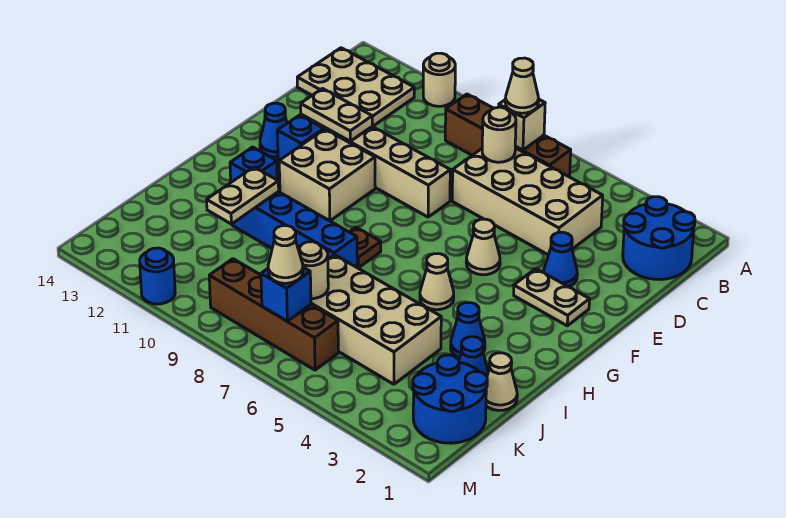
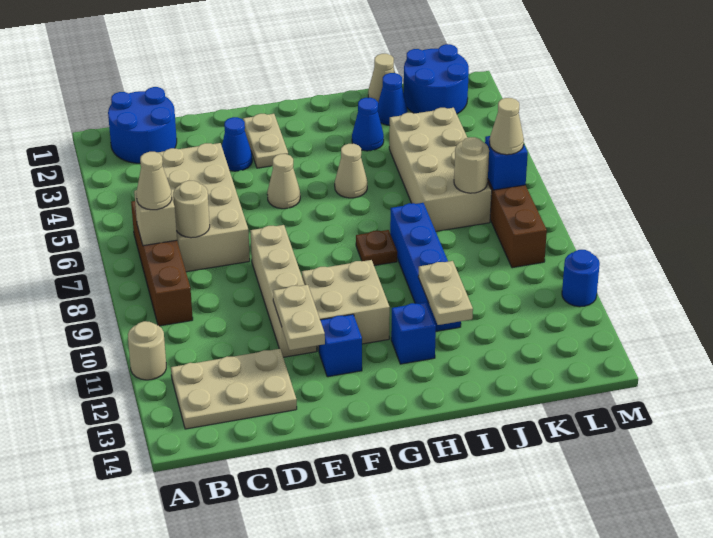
tan plate B12:C14 level 1 -> tan plate B12:D13 level 1
blue cone F13 level 1 -> none
tan plate I11:J11 level 2 -> tan plate I11:I12 level 2

